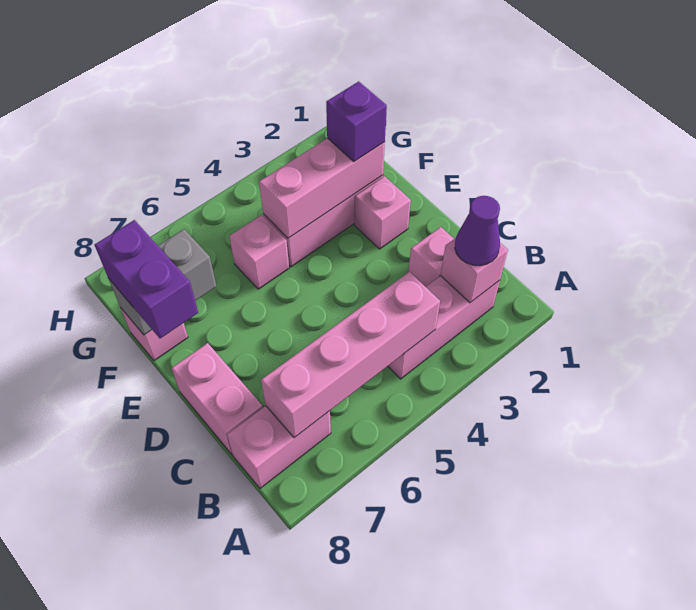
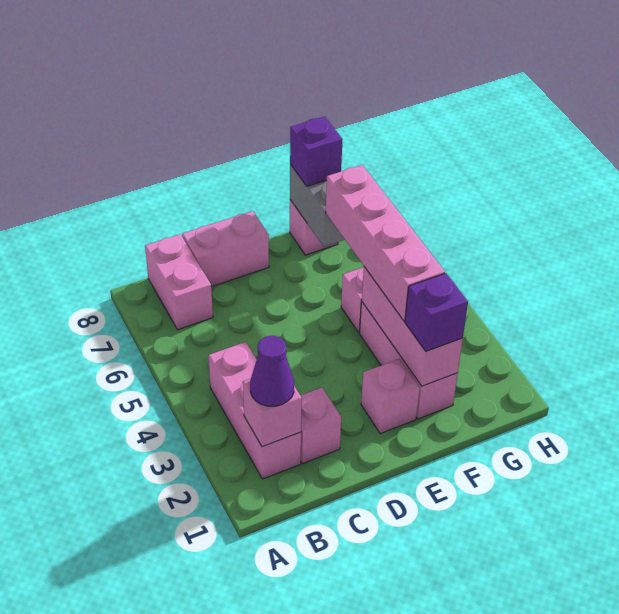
pink brick B4:B7 level 2 -> pink brick F3:F6 level 3
purple brick E8:F8 level 3 -> purple brick F8 level 3

